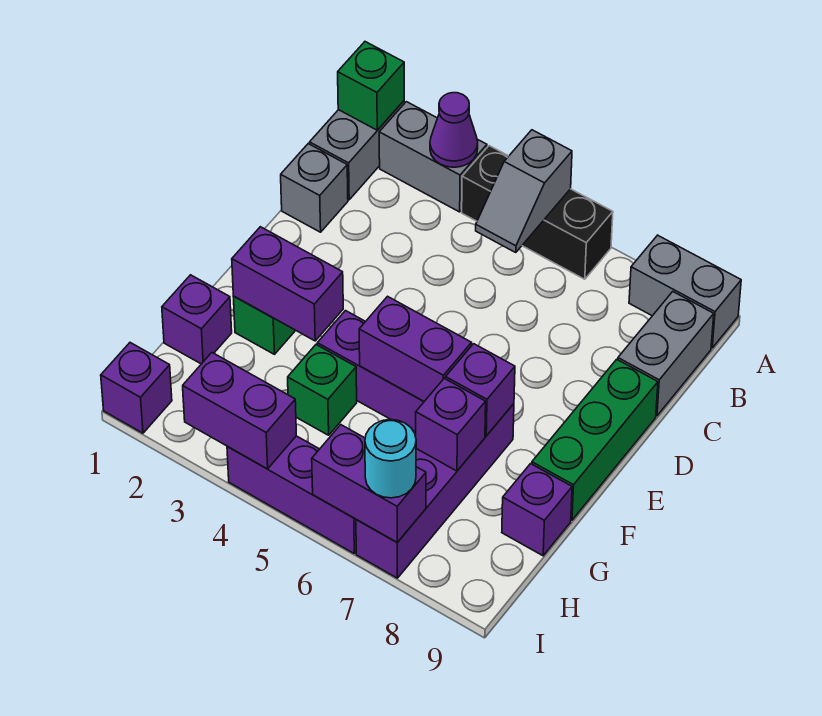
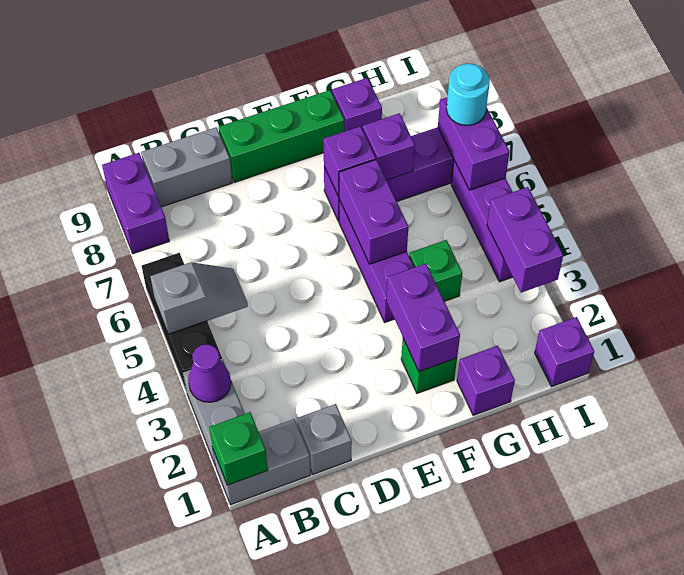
grey brick A8:A9 level 1 -> purple brick A8:A9 level 1

